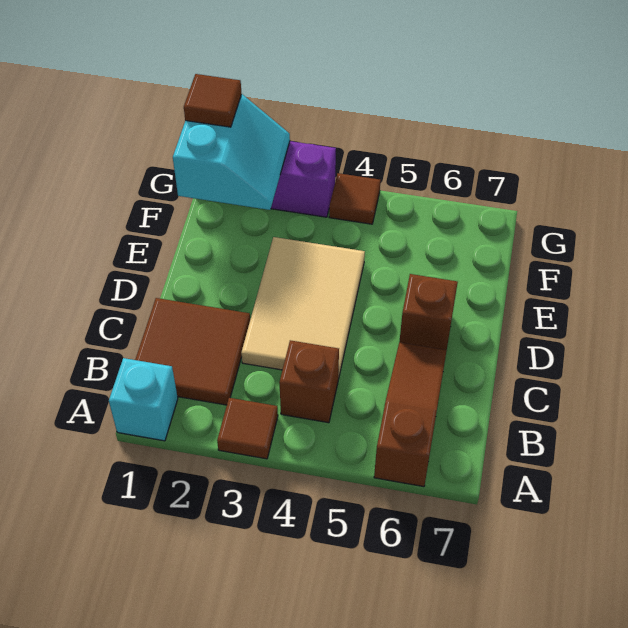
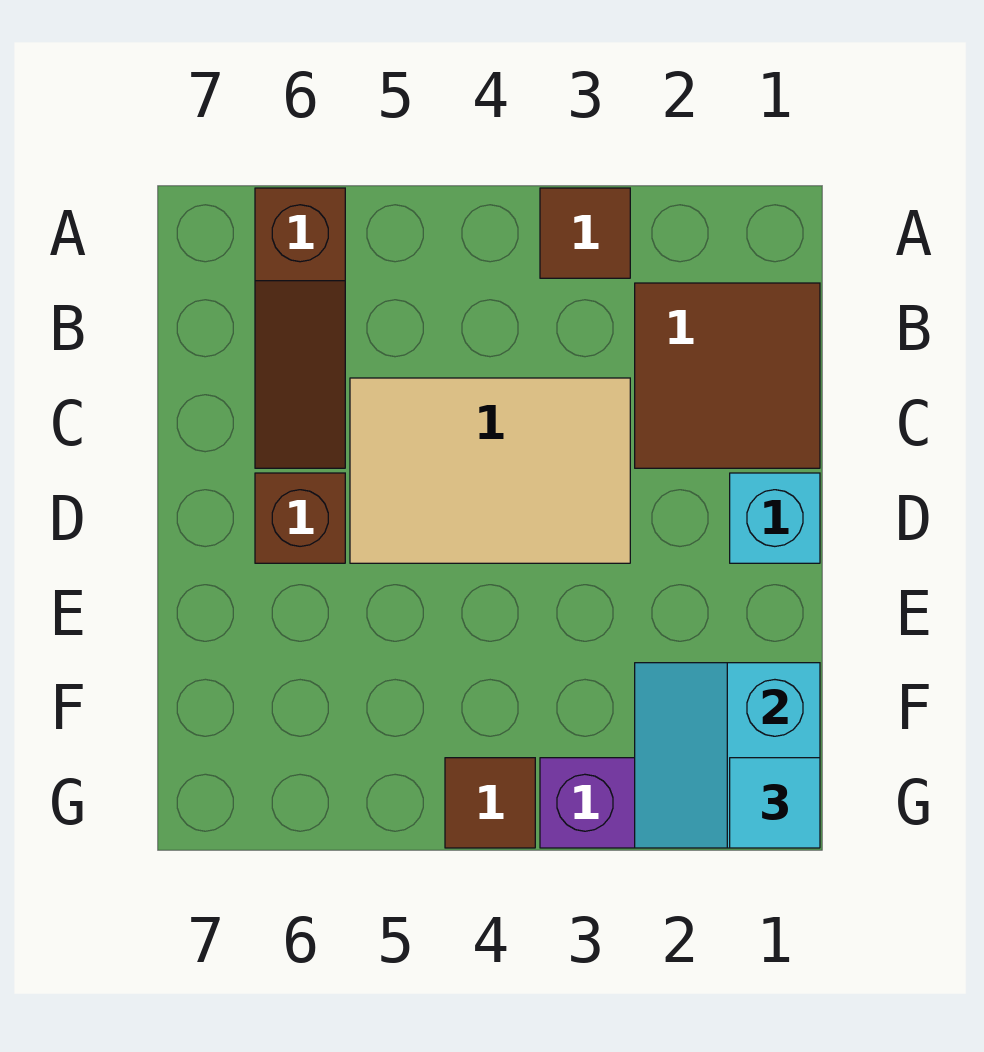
cyan brick A1 level 1 -> cyan brick D1 level 1
brown brick B4 level 1 -> none
tan tile C3:E4 level 1 -> tan tile C3:D5 level 1
brown tile G1 level 3 -> cyan tile G1 level 3

